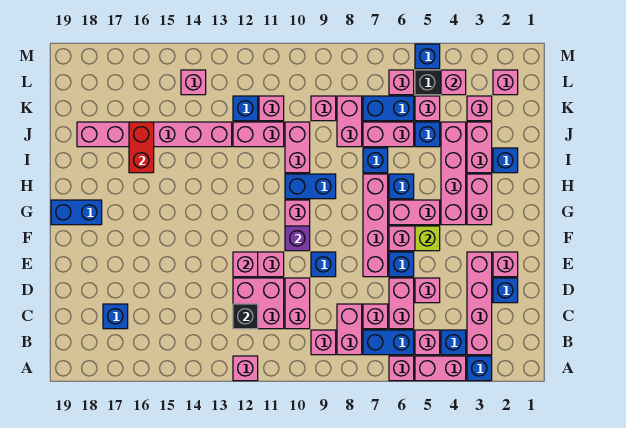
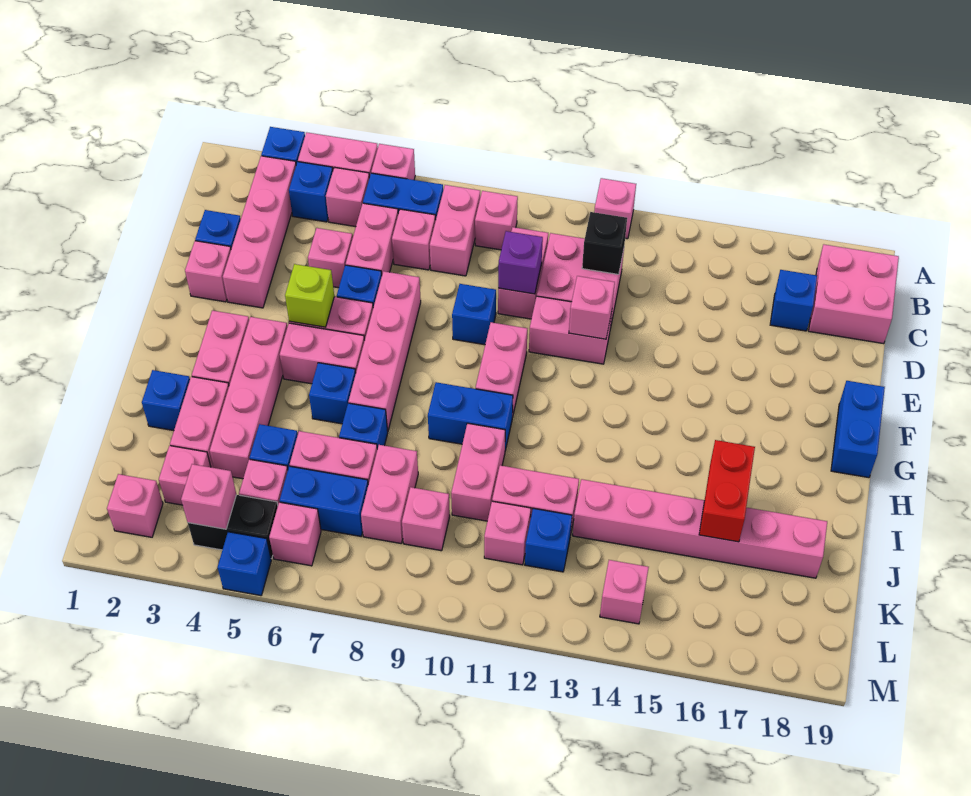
none -> pink brick B18:C19 level 1
purple brick F10 level 2 -> purple brick D10 level 2
blue brick G18:G19 level 1 -> blue brick F19:G19 level 1

